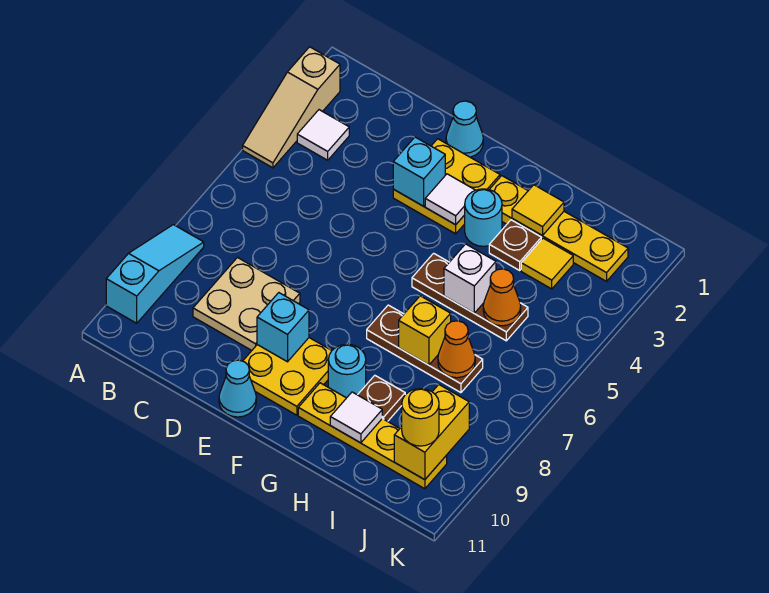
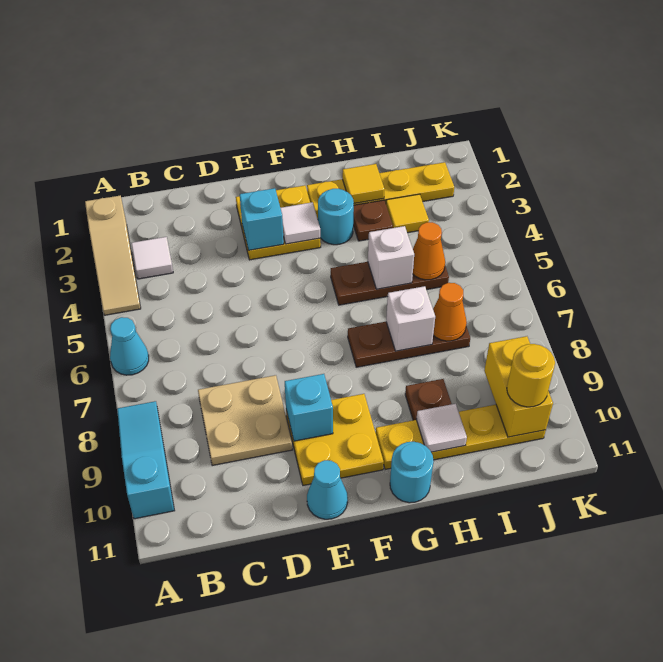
cyan cone E1 level 1 -> cyan cone A6 level 1
cyan round brick G9 level 1 -> cyan round brick G11 level 1
yellow brick H7 level 2 -> white brick H7 level 2

